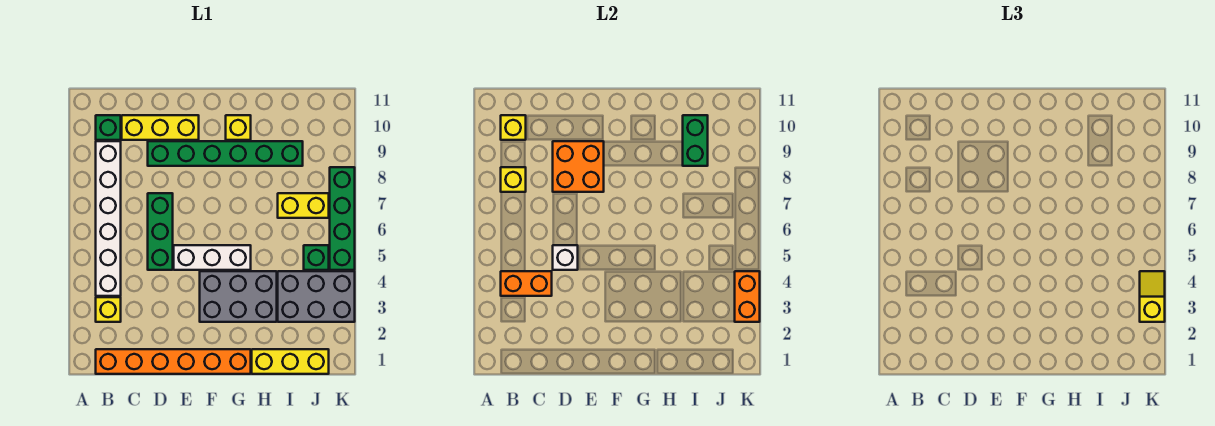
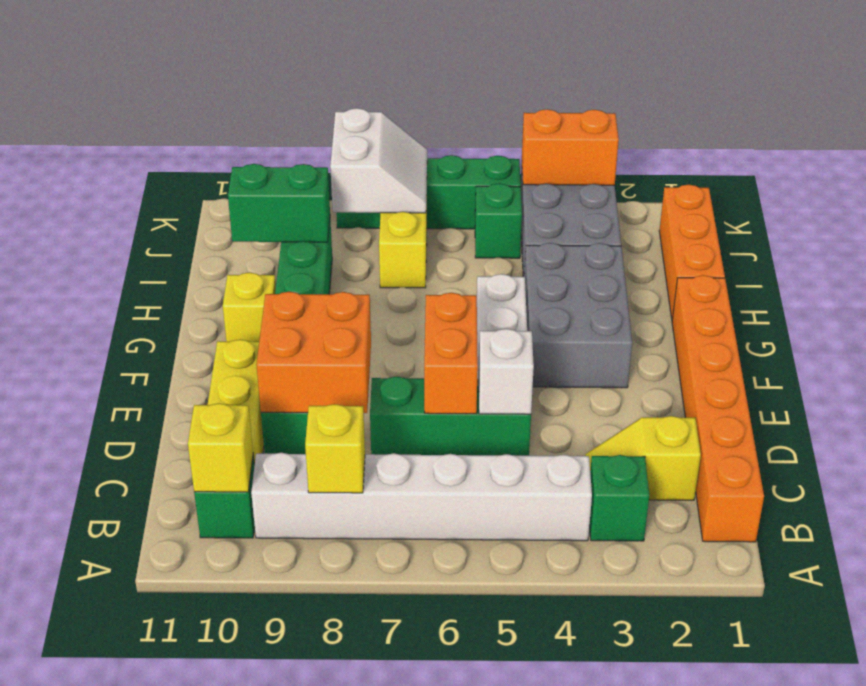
yellow brick B3 level 1 -> green brick B3 level 1
orange brick B4:C4 level 2 -> orange brick D6:E6 level 2
yellow brick H1:J1 level 1 -> orange brick H1:J1 level 1
none -> white slope J7:K8 level 2 top 8
yellow slope K3:K4 level 3 top 3 -> yellow slope C2:C3 level 1 top 2

